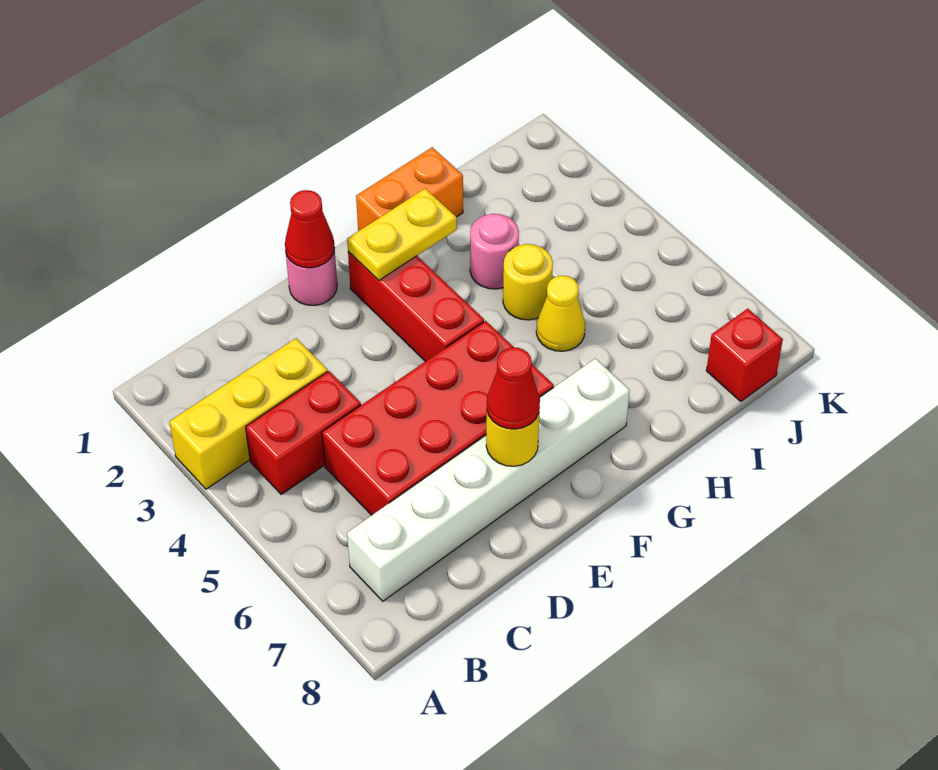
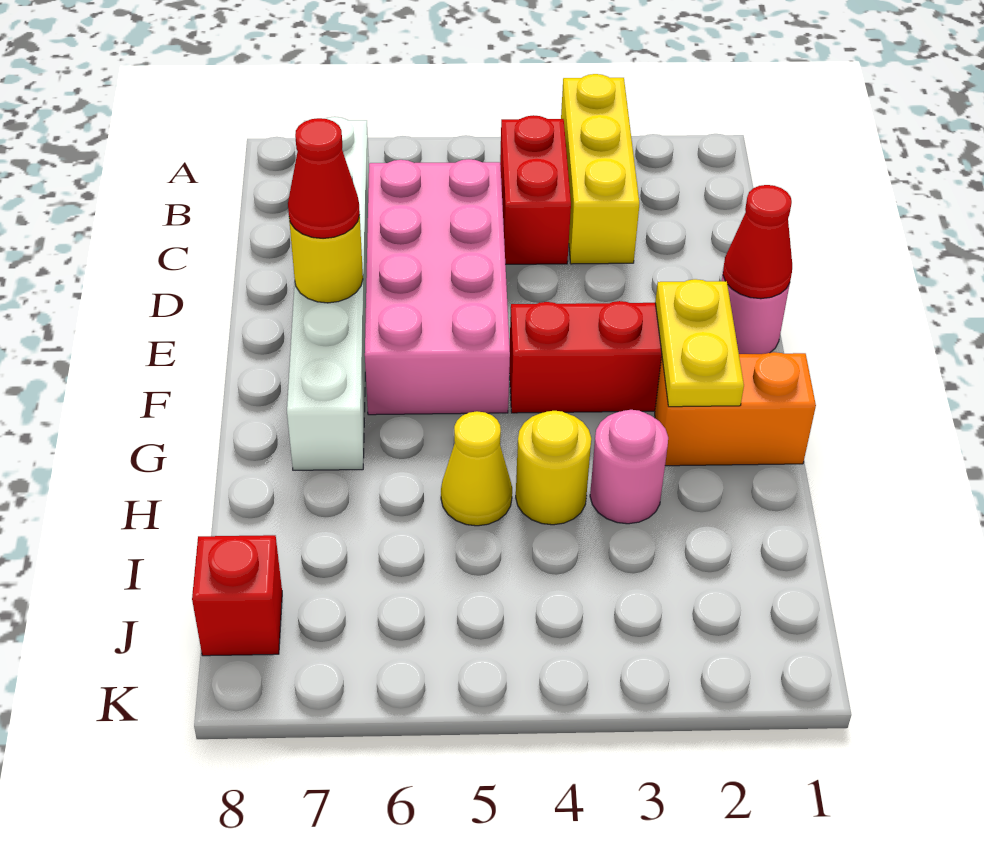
red brick C5:F6 level 1 -> pink brick C5:F6 level 1
orange brick G1:H1 level 1 -> orange brick G1:G2 level 1

